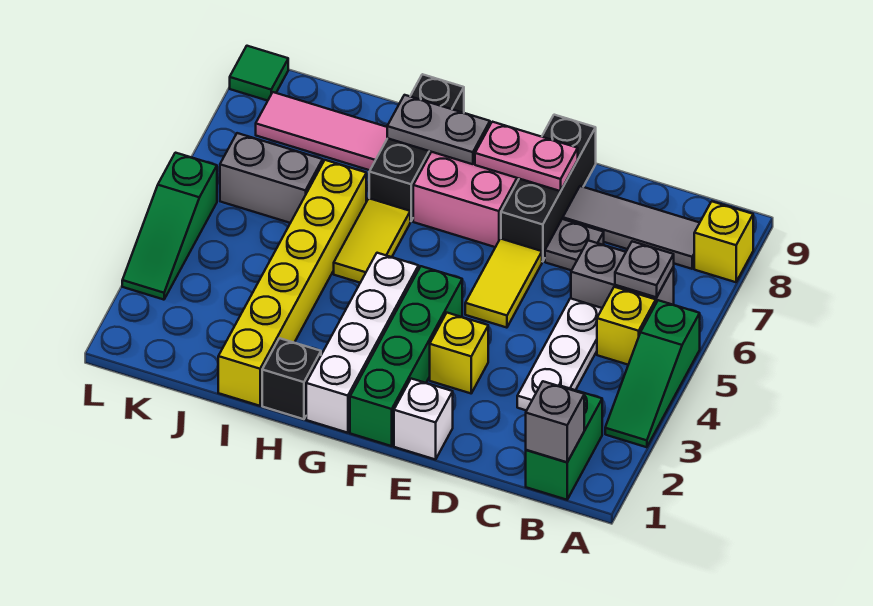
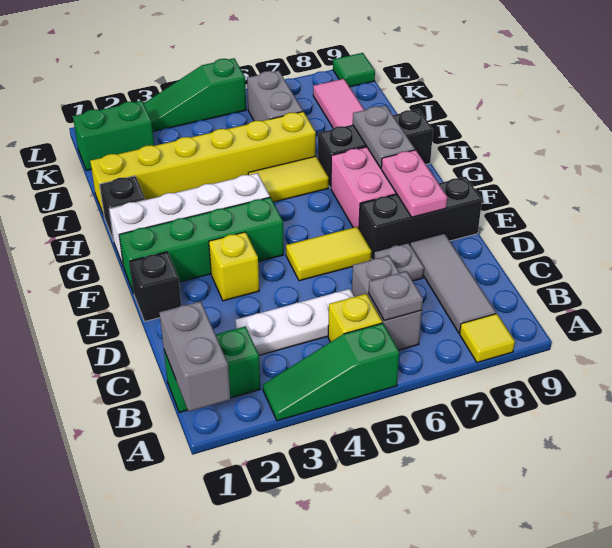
yellow brick A8 level 1 -> yellow tile A8 level 1
grey brick B1 level 2 -> grey brick A1:B1 level 2
white brick E1 level 1 -> black brick E1 level 1
none -> green brick K1:K2 level 1

